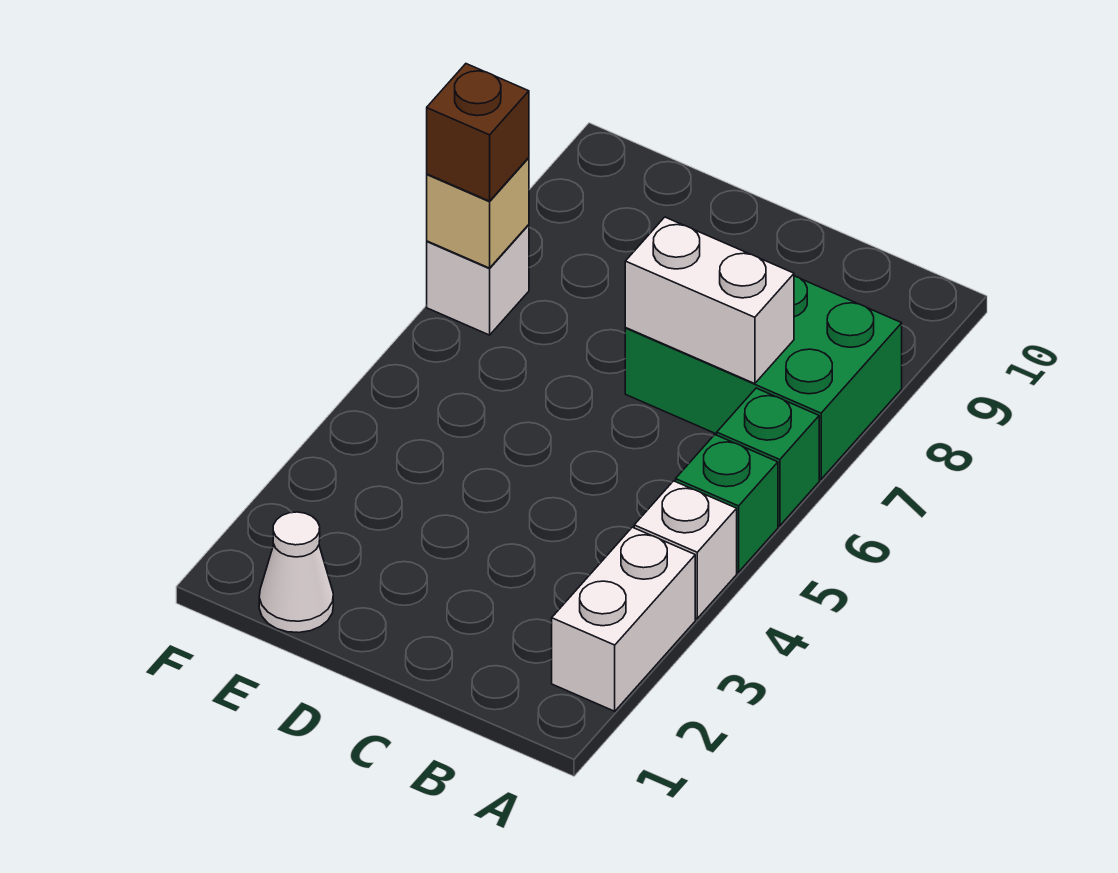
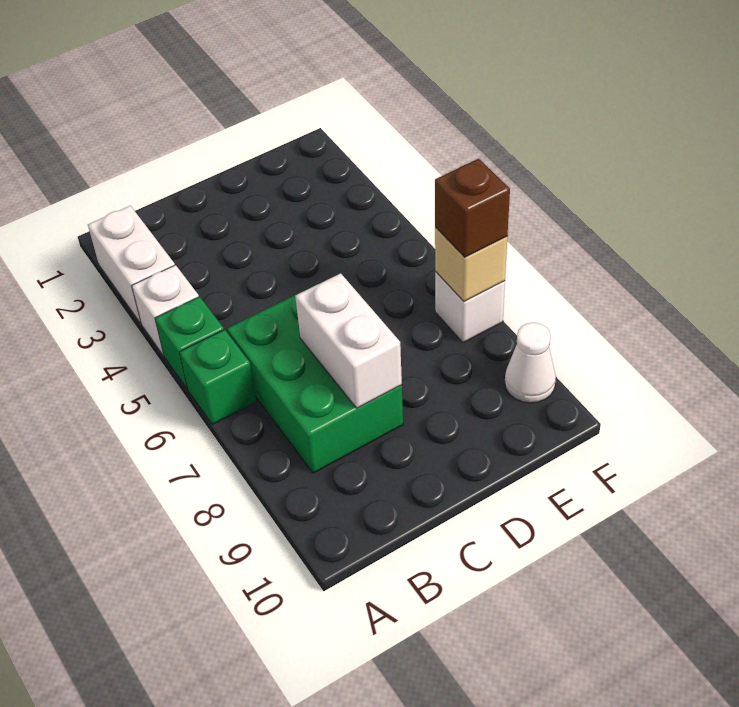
green brick A7:C8 level 1 -> green brick B6:C8 level 1
white brick B7:C7 level 2 -> white brick C7:C8 level 2
white cone E1 level 1 -> white cone F9 level 1

